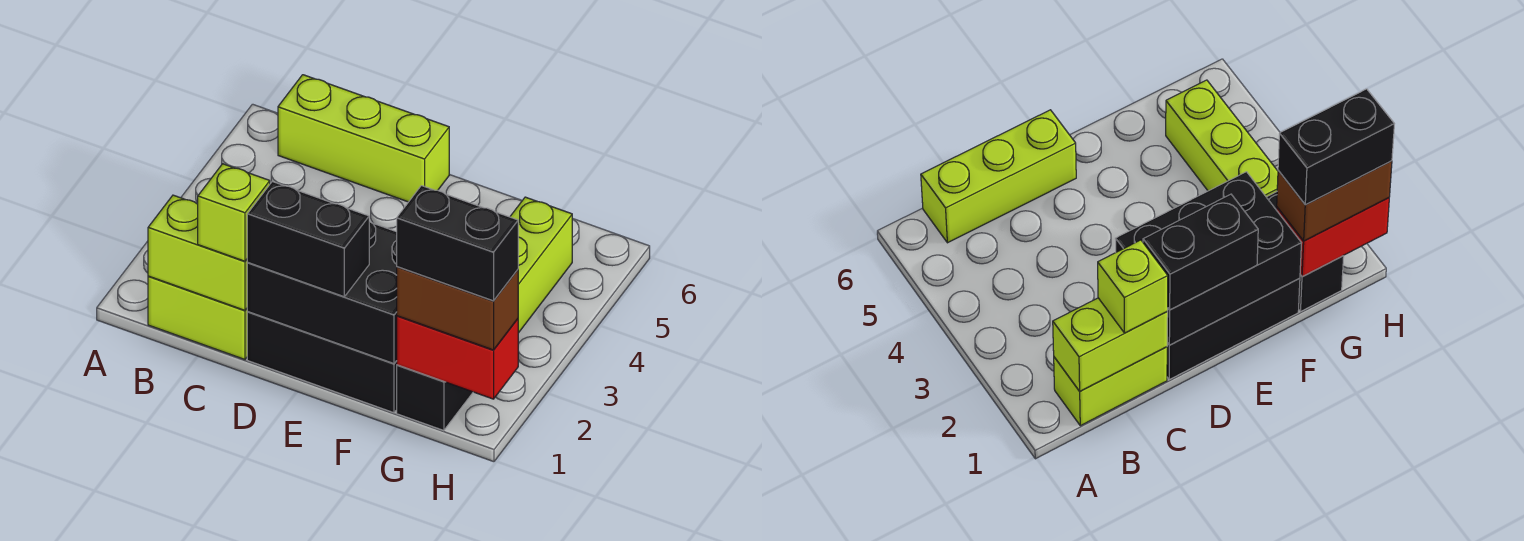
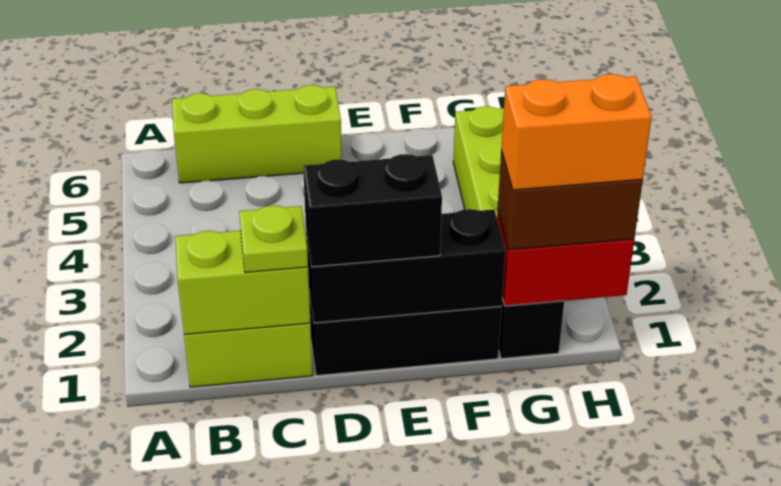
lime brick C1 level 3 -> lime plate C1 level 3
black brick D1:F2 level 2 -> black brick D1:F1 level 2
black brick G1:H1 level 4 -> orange brick G1:H1 level 4

